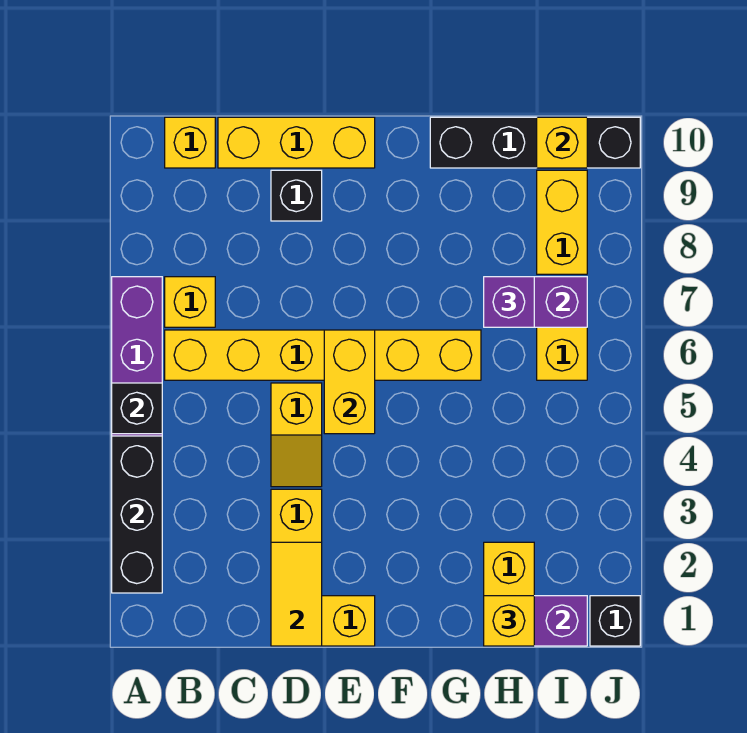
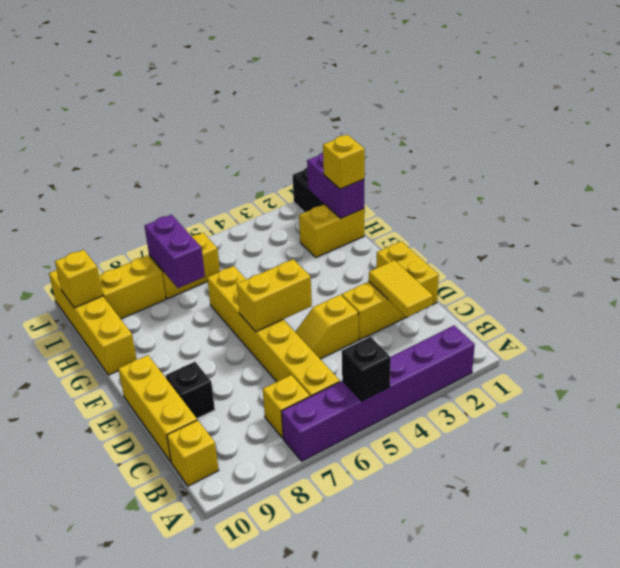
black brick A2:A4 level 2 -> none
yellow tile D1:D2 level 2 -> yellow tile C2:D2 level 2
yellow slope D4:D5 level 1 top 5 -> yellow slope D4:D5 level 1 top 4
black brick G10:J10 level 1 -> yellow brick G10:J10 level 1
purple brick H7 level 3 -> none

